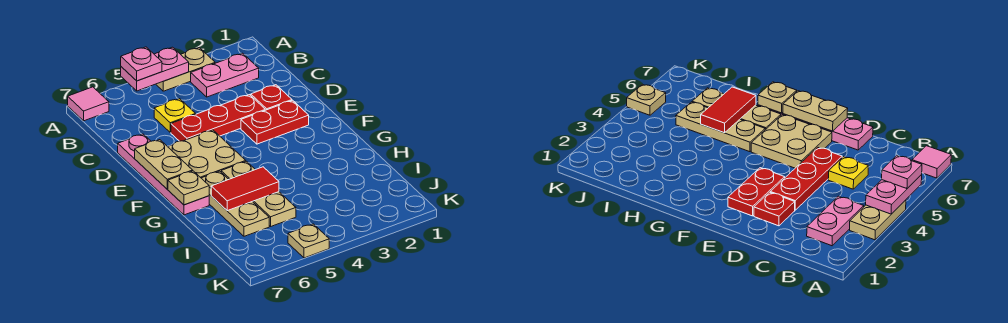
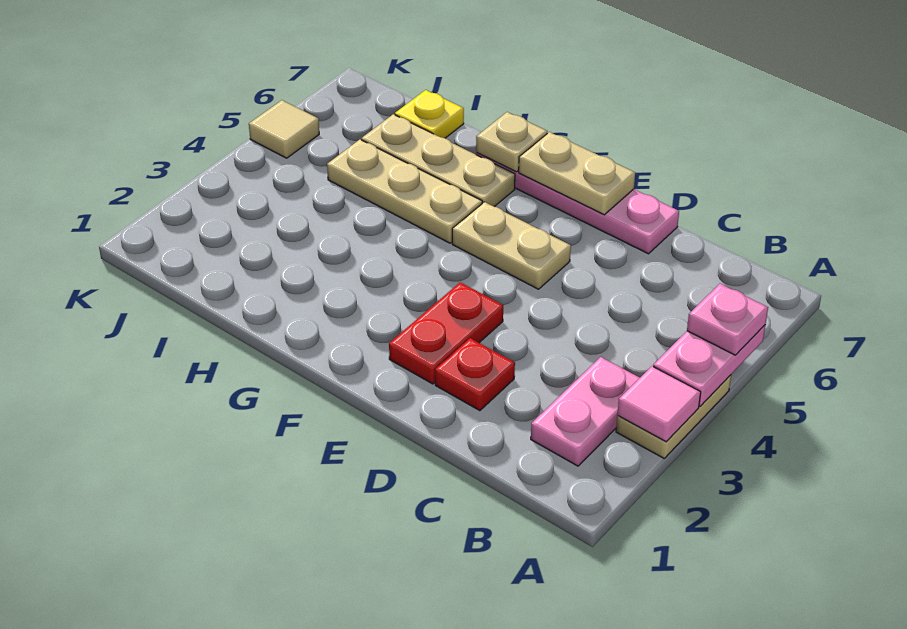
pink tile A7 level 1 -> pink tile A3 level 2
yellow plate C5 level 1 -> yellow plate I7 level 1
red plate D3:D5 level 1 -> none
tan plate E5:F6 level 1 -> tan plate E5:F5 level 1
red tile H5:H6 level 2 -> none
tan plate K5 level 1 -> tan tile K5 level 1

